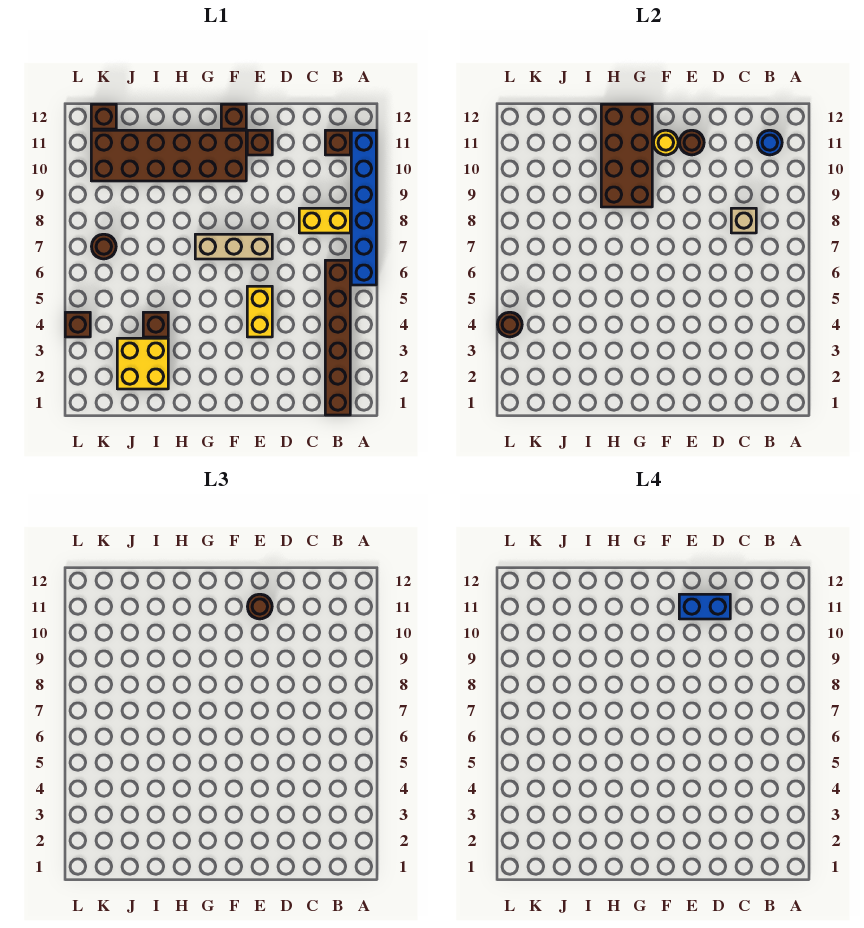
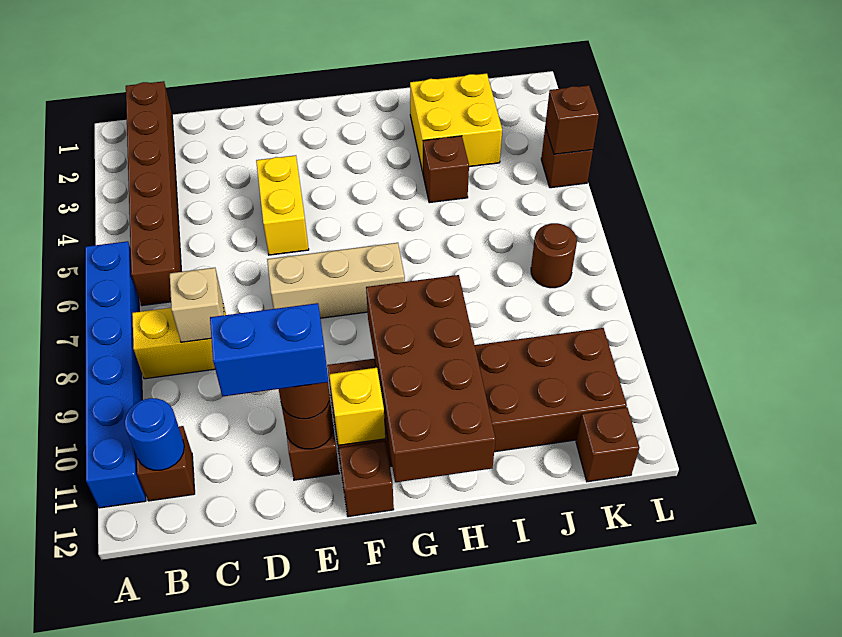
yellow round brick F11 level 2 -> yellow brick F11 level 2
brown round brick L4 level 2 -> brown brick L4 level 2

